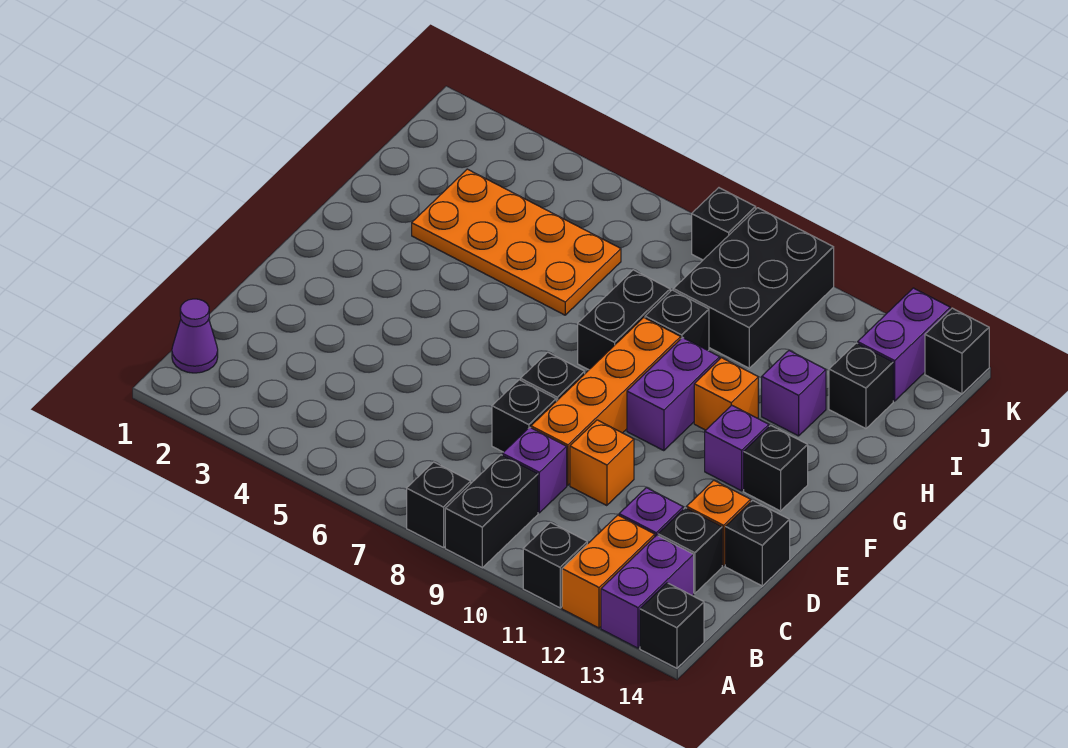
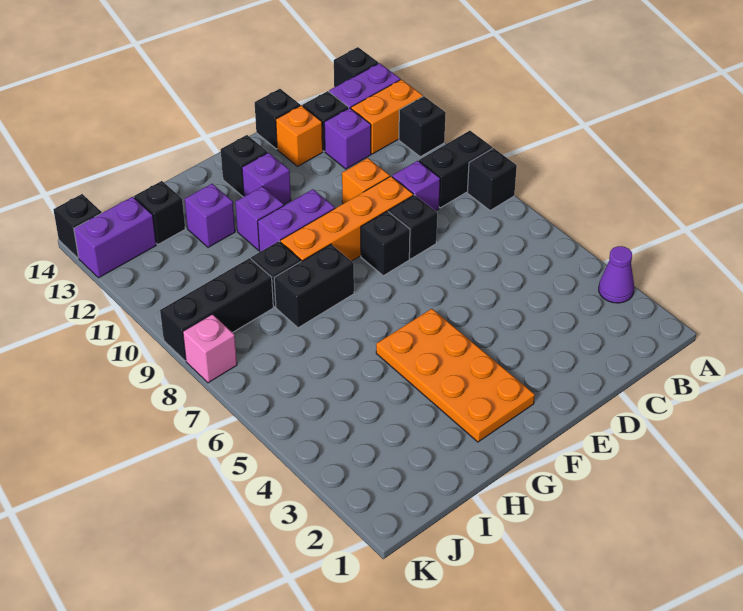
purple cone B1 level 1 -> purple cone A3 level 1
orange brick G11 level 1 -> purple brick G11 level 1
orange plate H3:I6 level 1 -> orange plate F2:G5 level 1
black brick I9:K10 level 1 -> black brick I9:K9 level 1
black brick K8 level 1 -> pink brick K8 level 1

